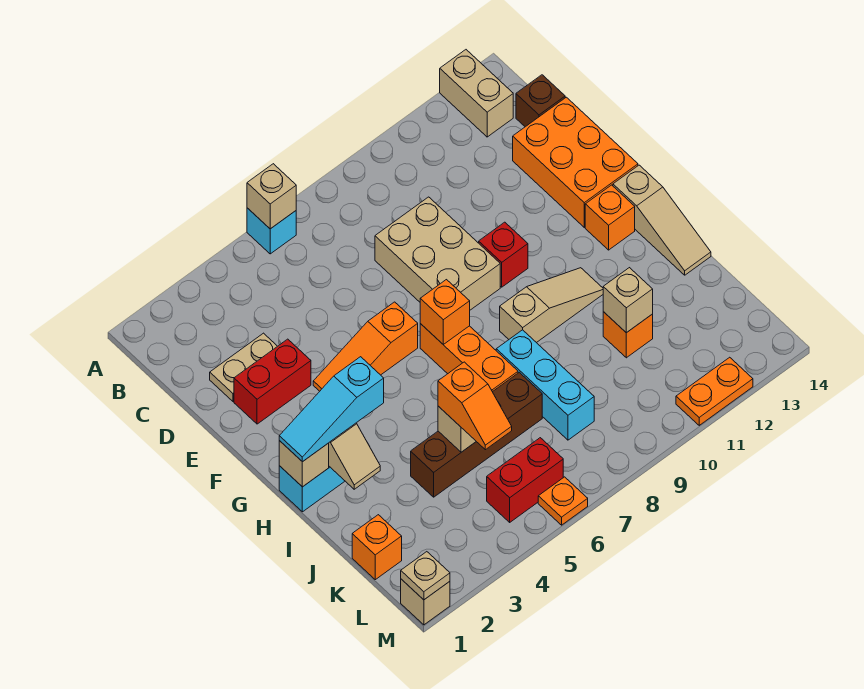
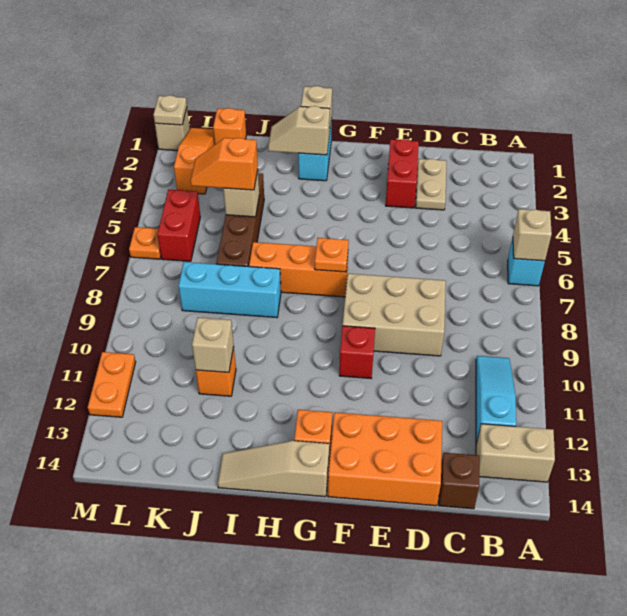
orange slope F4:F6 level 1 top 6 -> orange slope L1:L3 level 1 top 3
orange brick G7 level 2 -> orange plate G7 level 2
cyan slope H1:H3 level 3 top 3 -> cyan slope B10:B12 level 1 top 12
tan slope H9:H11 level 1 top 9 -> none

